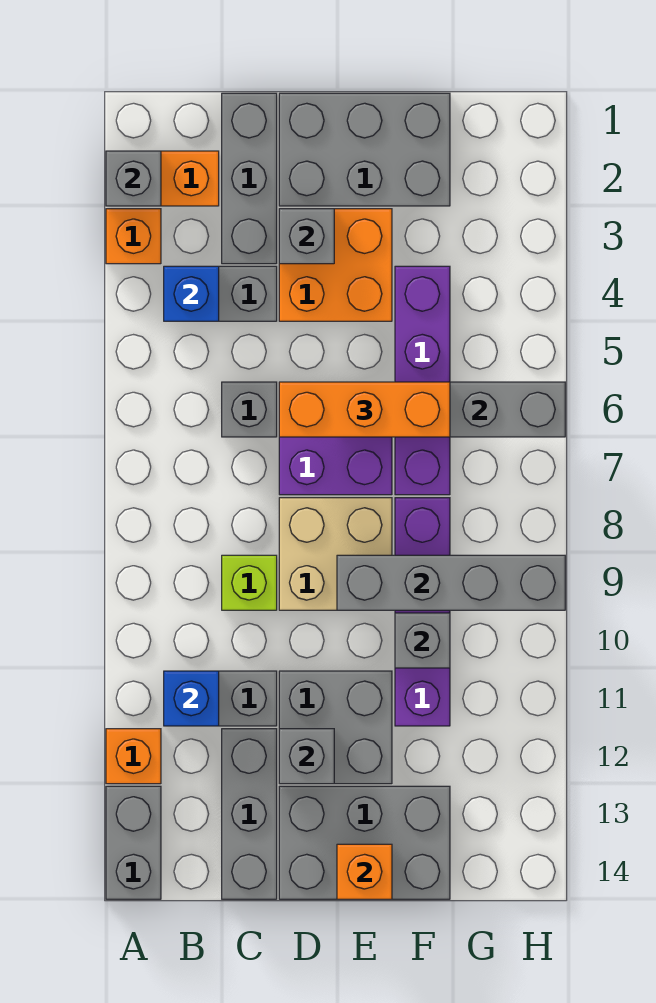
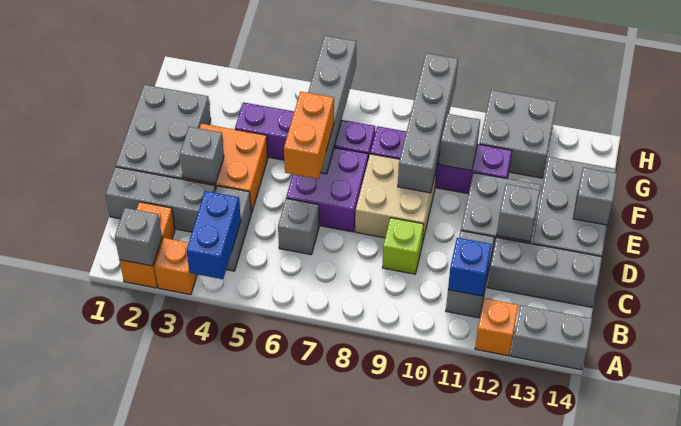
blue brick B4 level 2 -> blue brick A4:B4 level 2
orange brick D6:F6 level 3 -> orange brick D6:E6 level 3
orange brick E14 level 2 -> grey brick E14 level 2
none -> grey brick G11:H12 level 1

